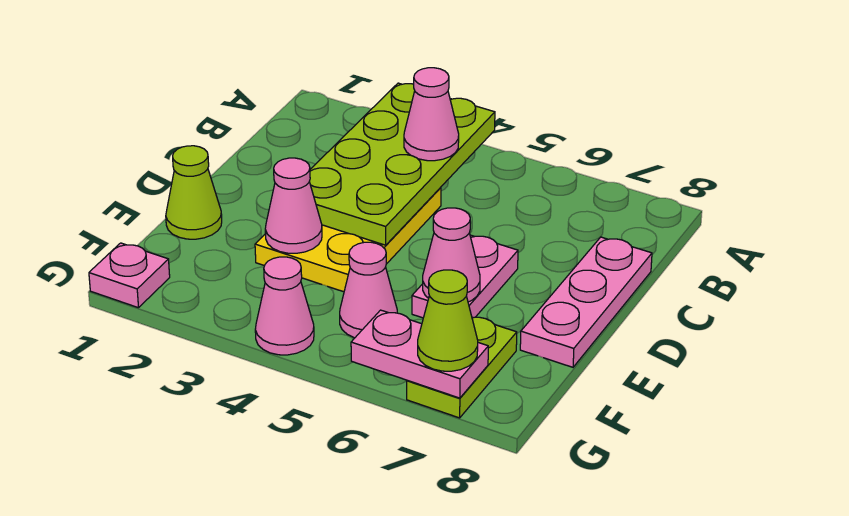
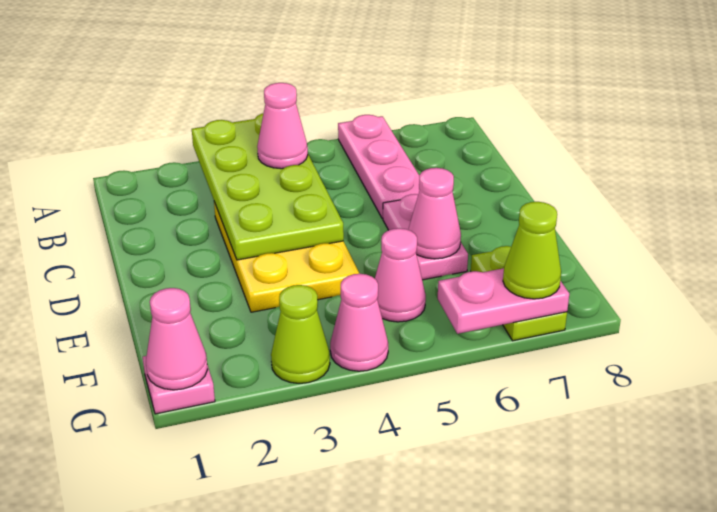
pink plate C8:E8 level 1 -> pink plate A6:C6 level 1
lime cone E1 level 1 -> lime cone G3 level 1
pink cone E3 level 2 -> pink cone G1 level 2

